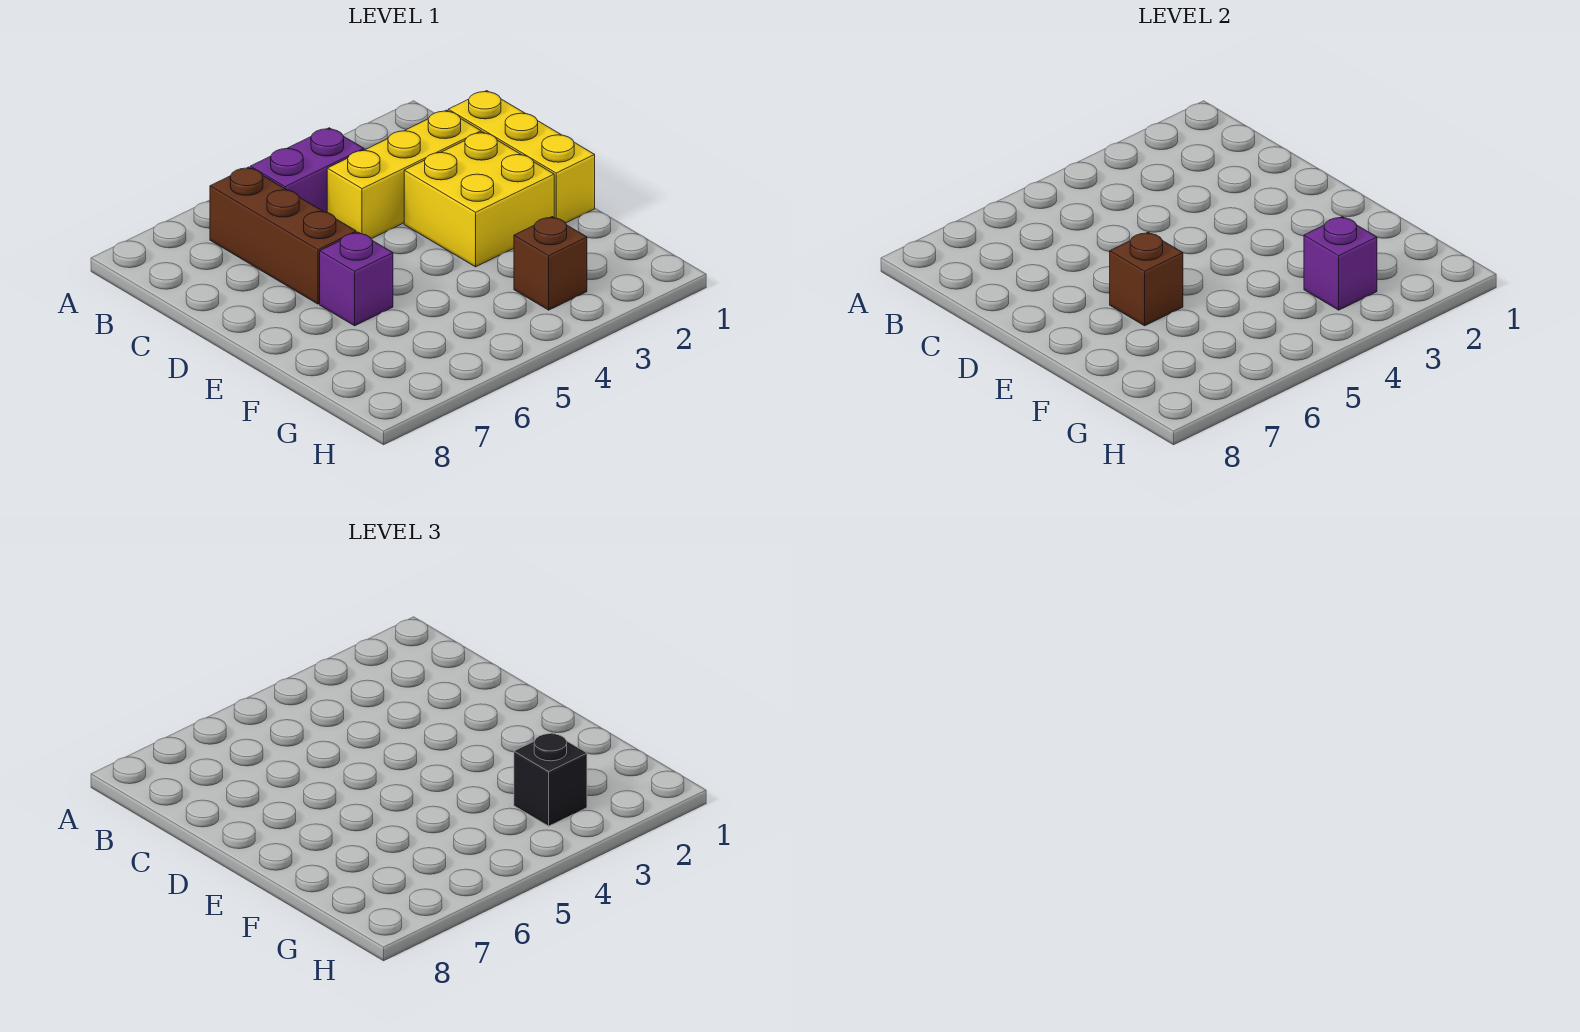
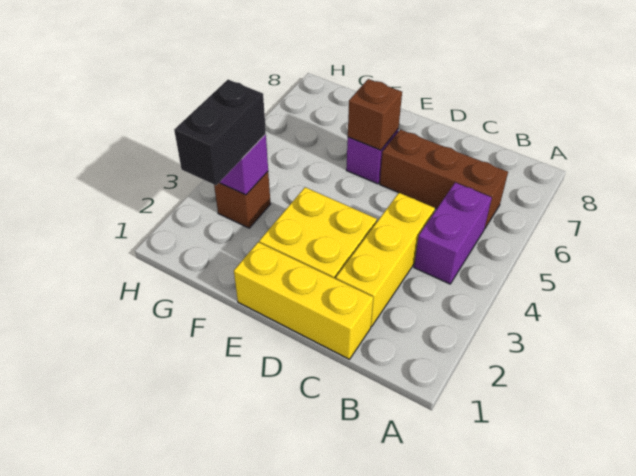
black brick G3 level 3 -> black brick G2:G3 level 3

